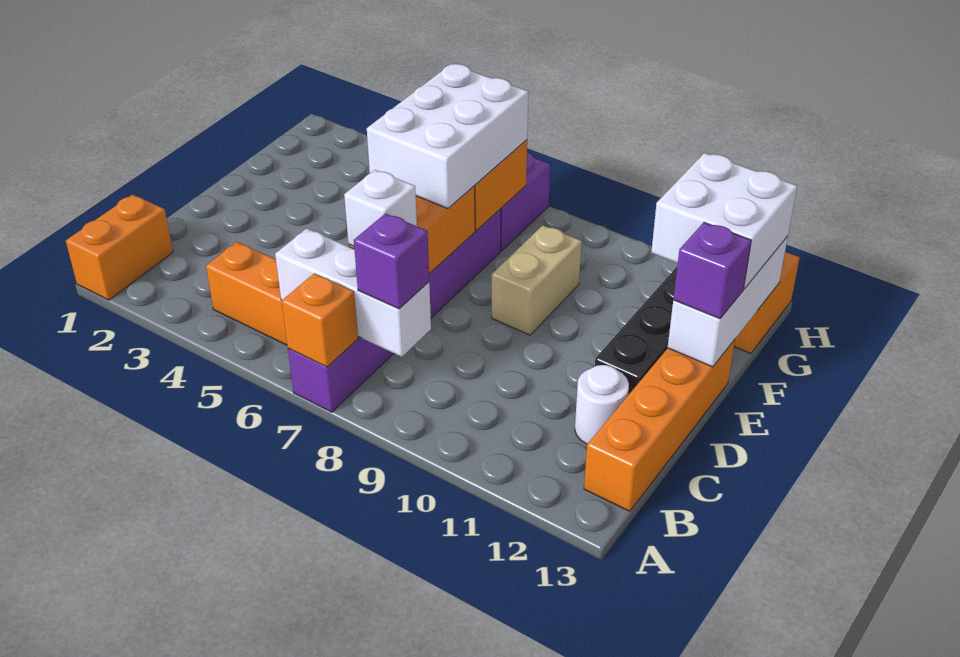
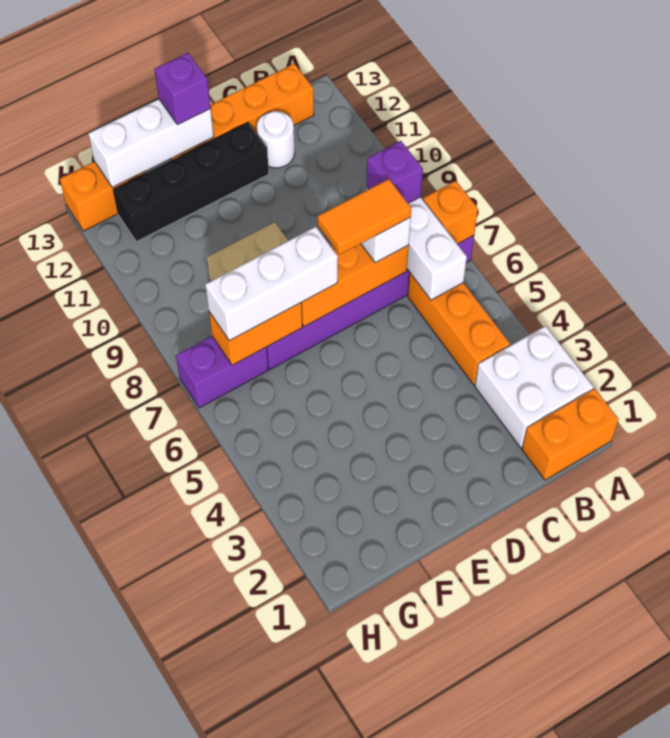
none -> orange tile C7:D7 level 4
white brick E6:G7 level 3 -> white brick E7:G7 level 3
white brick F12:G13 level 3 -> white brick A2:B3 level 1

